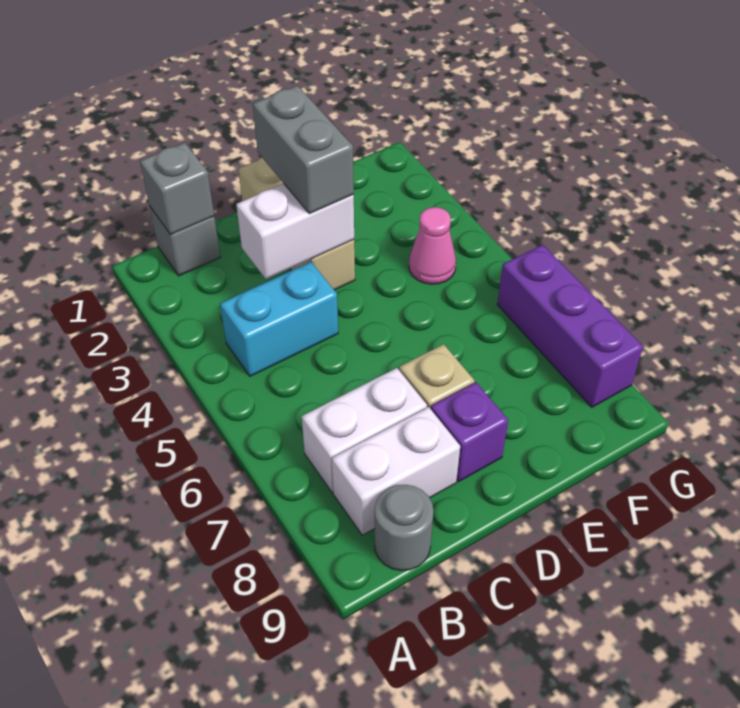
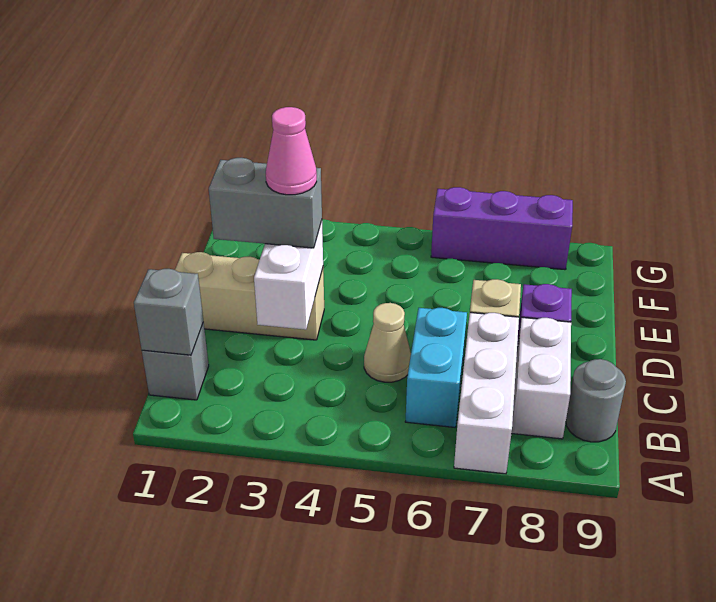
cyan brick B4:C4 level 1 -> cyan brick B6:C6 level 1
white brick B7:C7 level 1 -> white brick A7:C7 level 1
none -> tan cone C5 level 1
pink cone F4 level 1 -> pink cone D3 level 4

